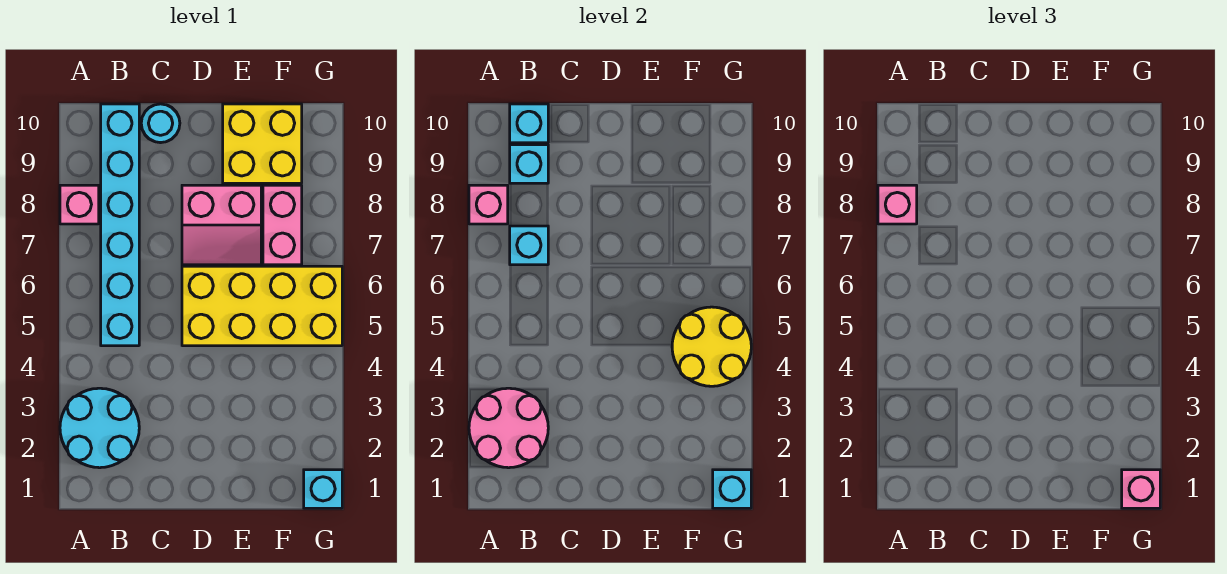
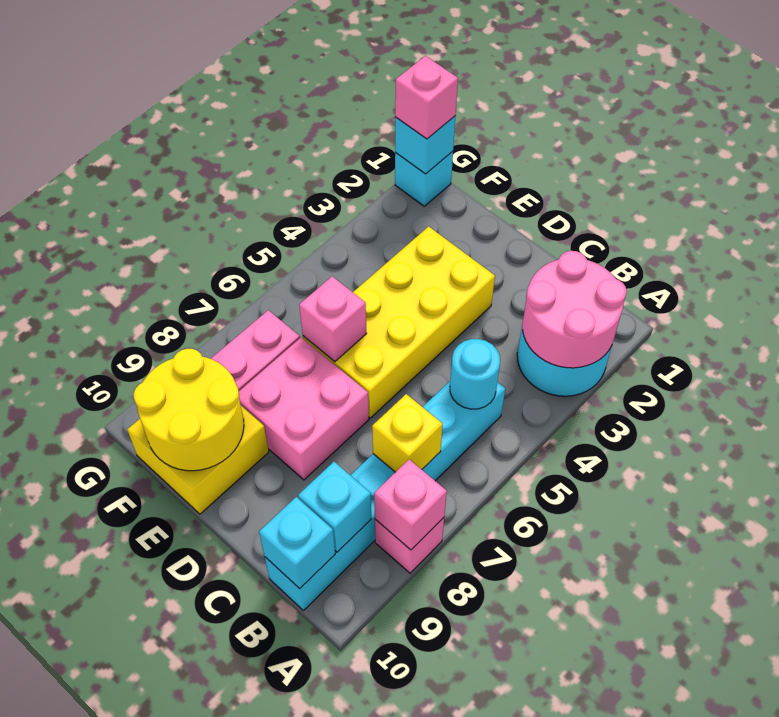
pink brick A8 level 3 -> pink brick E6 level 2
cyan brick B7 level 2 -> yellow brick B7 level 2
cyan round brick C10 level 1 -> cyan round brick B5 level 2
yellow brick D5:G6 level 1 -> yellow brick D3:E6 level 1
pink slope D7:E8 level 1 top 8 -> pink brick D7:E8 level 1
yellow round brick F4:G5 level 2 -> yellow round brick E9:F10 level 2

